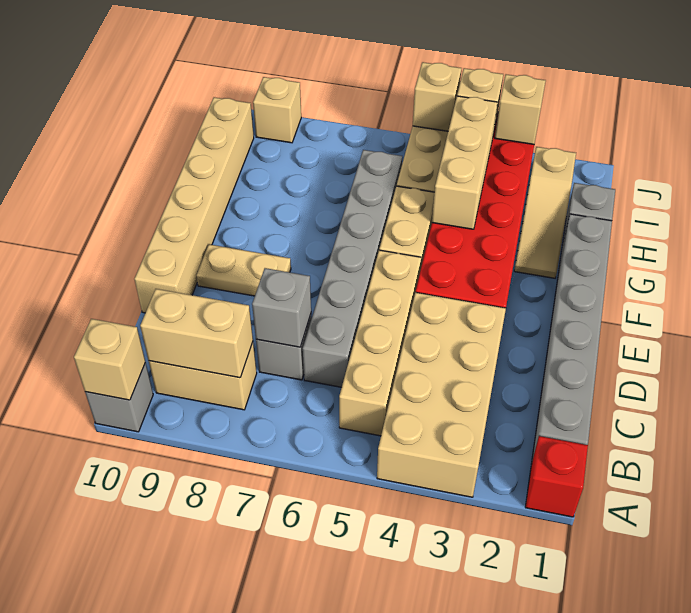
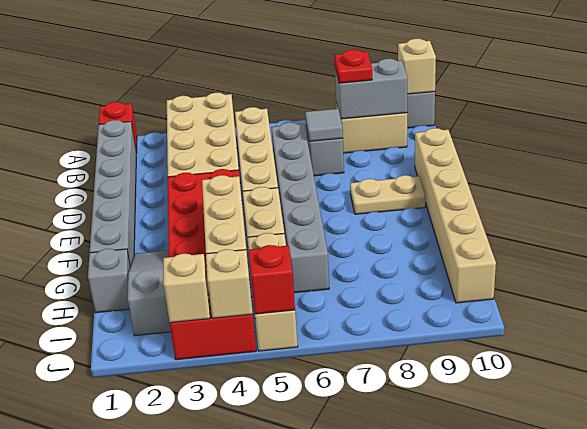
tan brick B8:B9 level 2 -> grey brick B8:B9 level 2
none -> red plate B8 level 3
grey brick C7 level 2 -> grey tile C7 level 2
tan slope G2:I2 level 1 top I -> grey slope G2:I2 level 1 top I
tan brick J5 level 2 -> red brick J5 level 2
tan brick J9 level 1 -> none

